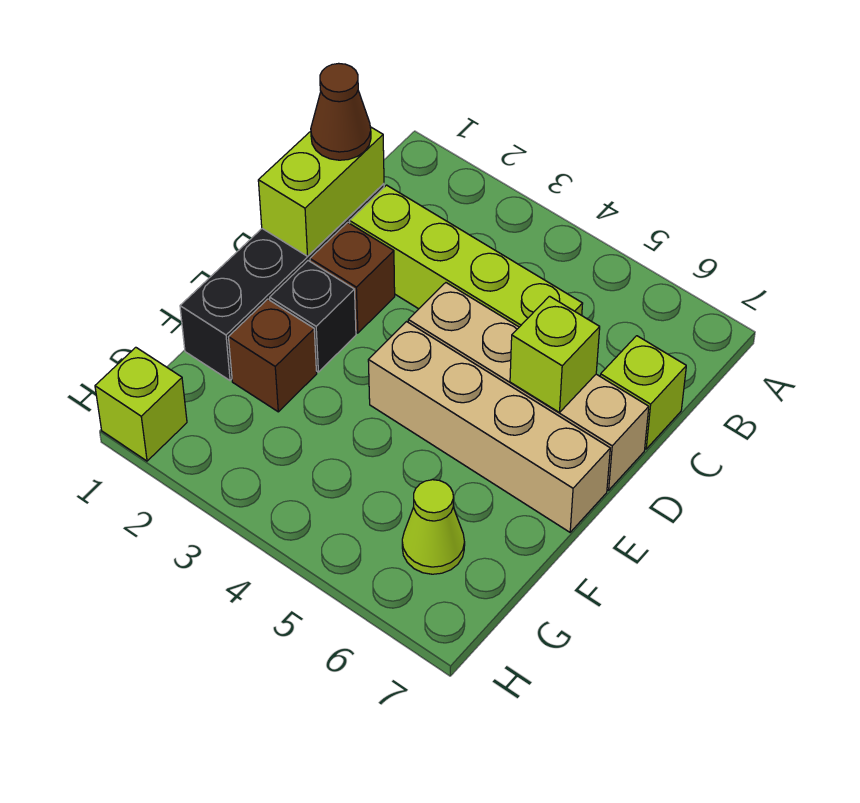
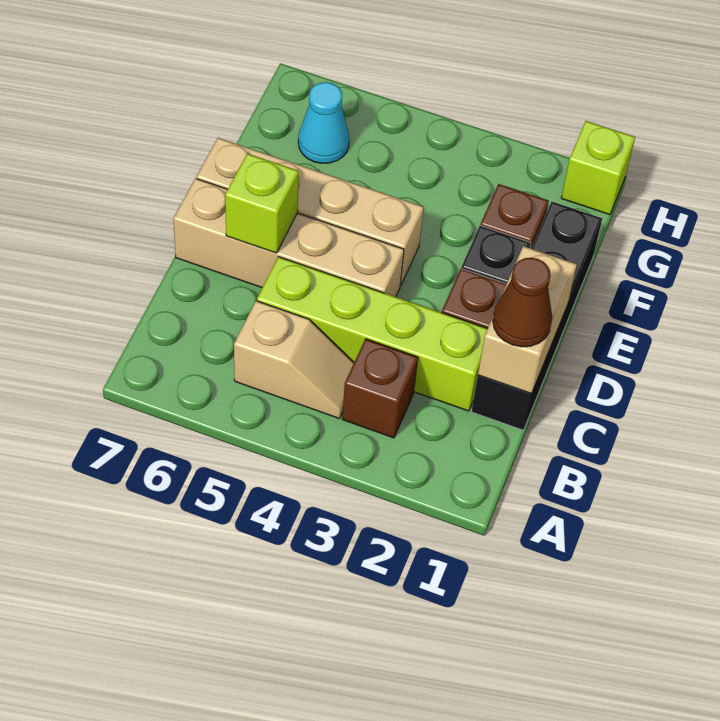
none -> brown brick B3 level 1
none -> tan slope B4:B5 level 1 top 5
lime brick C1:D1 level 2 -> tan brick C1:D1 level 2
lime brick C7 level 1 -> none
lime cone G6 level 1 -> cyan cone G6 level 1

